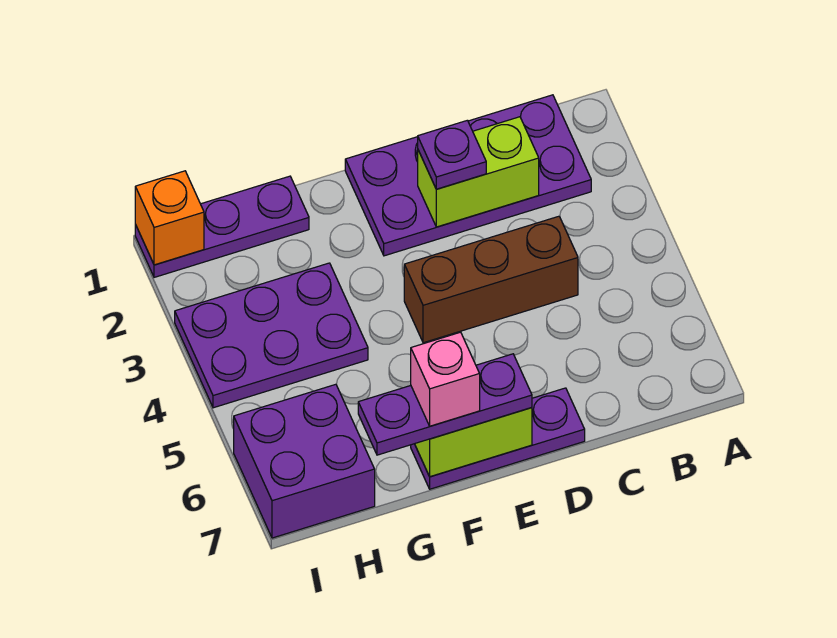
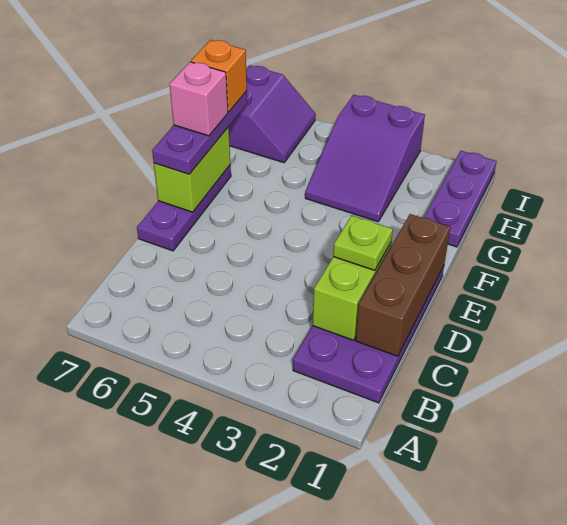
brown brick C4:E4 level 1 -> brown brick C1:E1 level 2
purple plate D2 level 3 -> lime plate D2 level 3
purple plate G3:I4 level 1 -> purple slope G3:I4 level 1 top I
purple brick H6:I7 level 1 -> purple slope H6:I7 level 1 top 7
orange brick I1 level 2 -> orange brick G7 level 4

